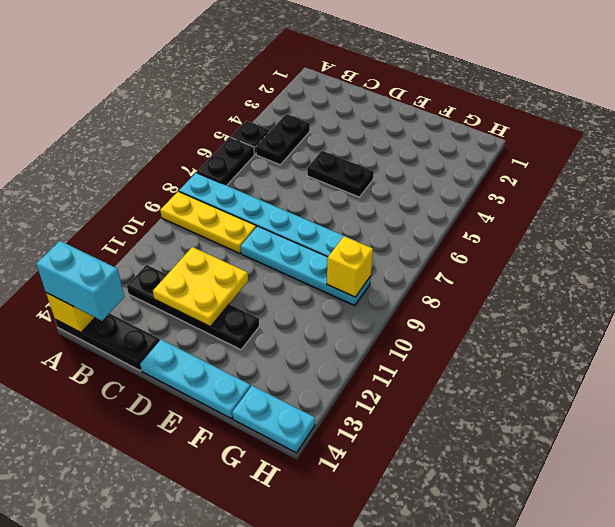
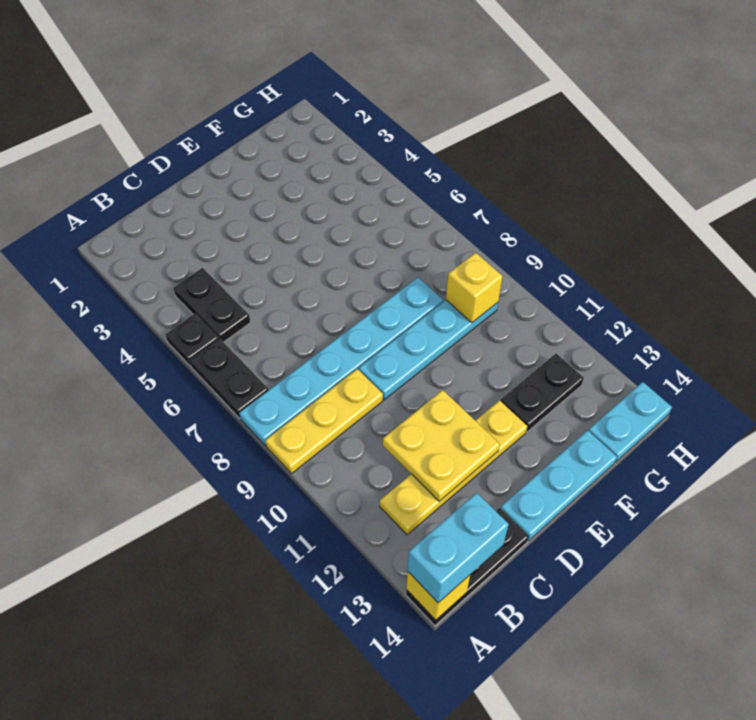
black plate B12:E12 level 1 -> yellow plate B12:E12 level 1
black plate D5:E5 level 1 -> black plate F12:G12 level 1

